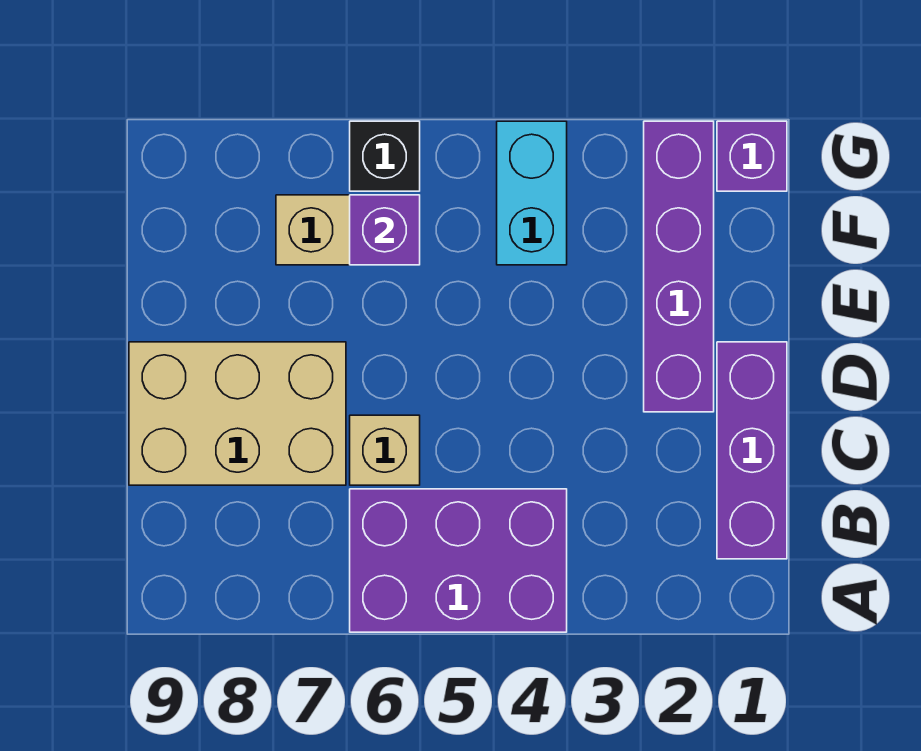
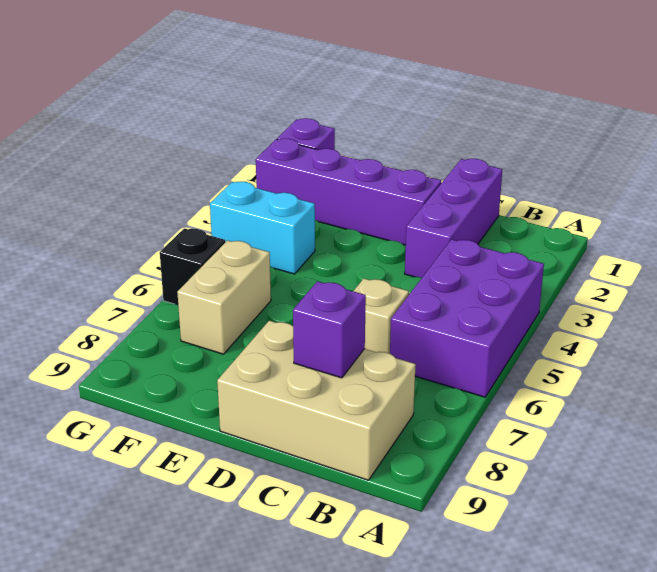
purple brick B1:D1 level 1 -> purple brick C1:C3 level 1
tan brick C7:D9 level 1 -> tan brick B8:D9 level 1
purple brick F6 level 2 -> purple brick C8 level 2

